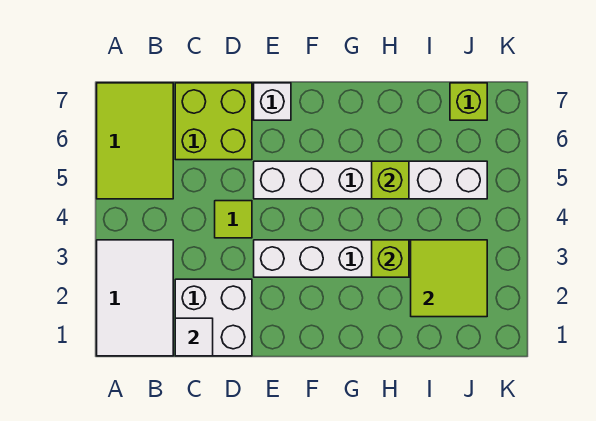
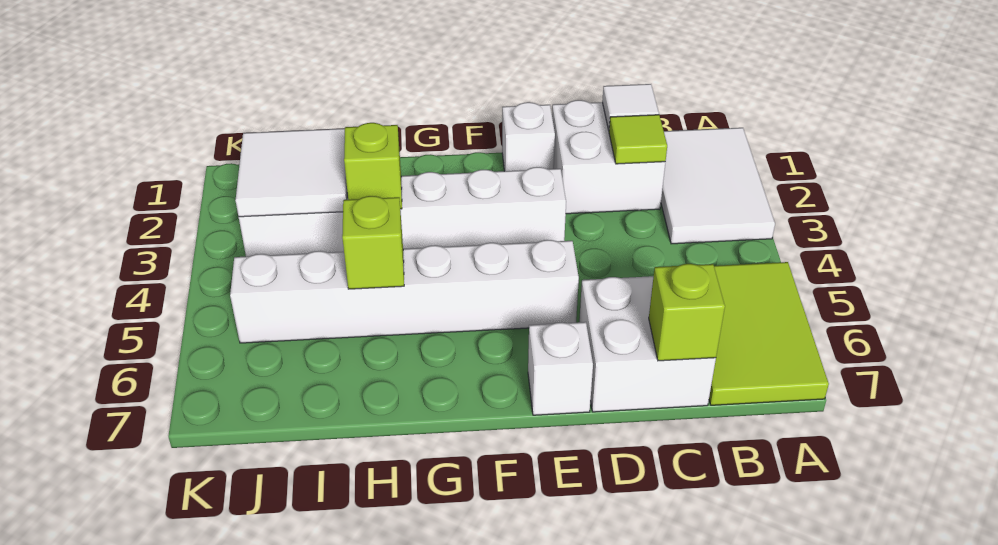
lime brick C6:D7 level 1 -> white brick C6:D7 level 1
lime tile D4 level 1 -> lime tile C2 level 2
none -> white brick E1 level 1
lime tile I2:J3 level 2 -> white tile I2:J3 level 2
lime brick J7 level 1 -> lime brick C7 level 2

